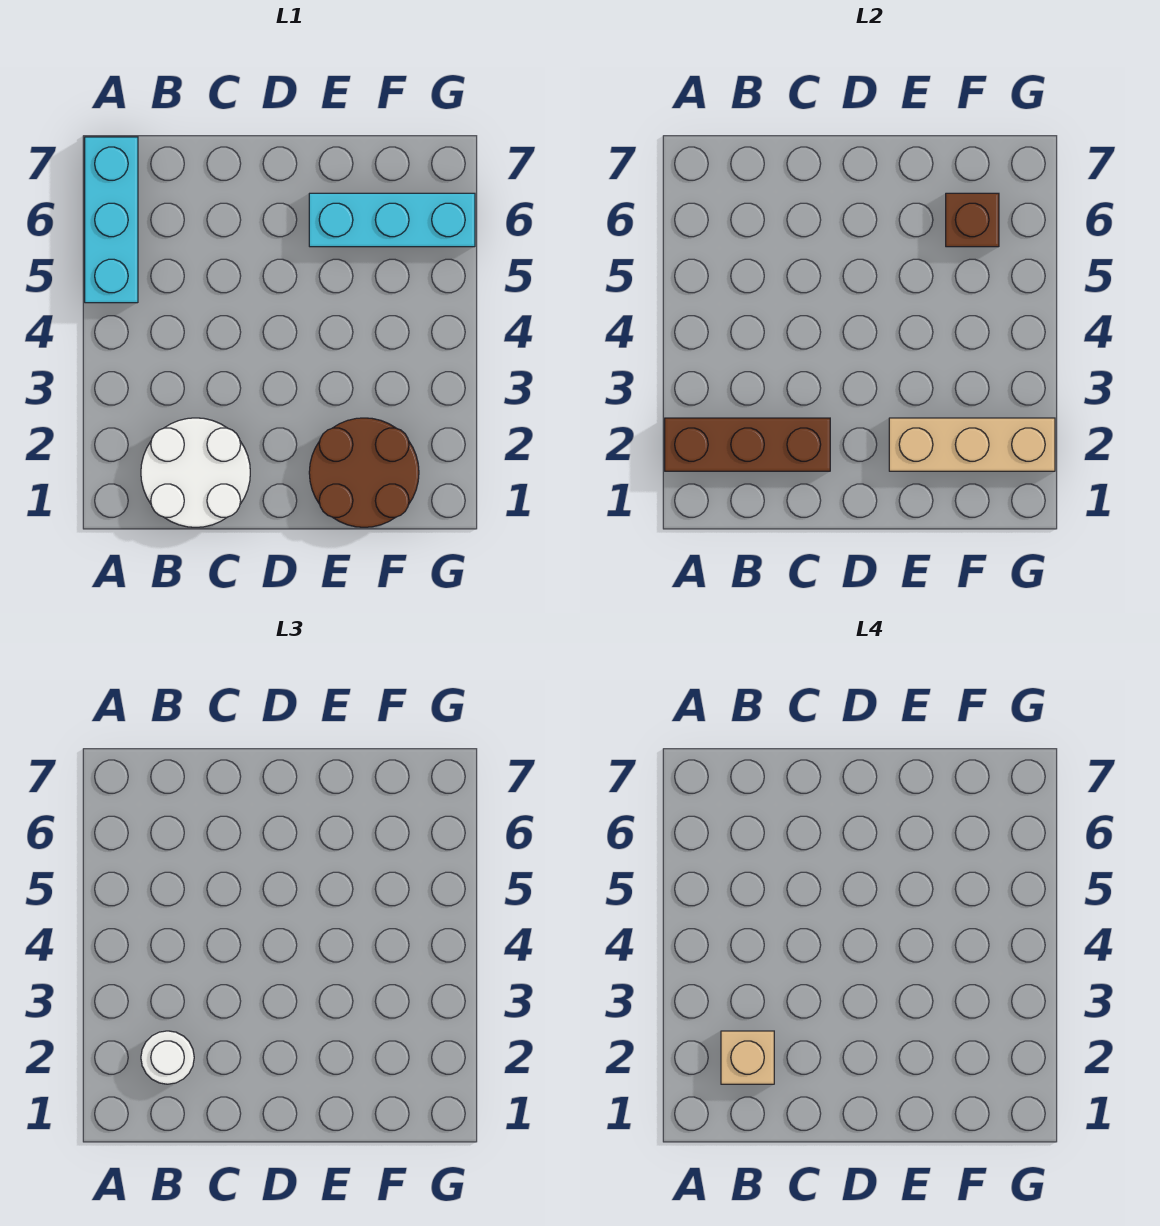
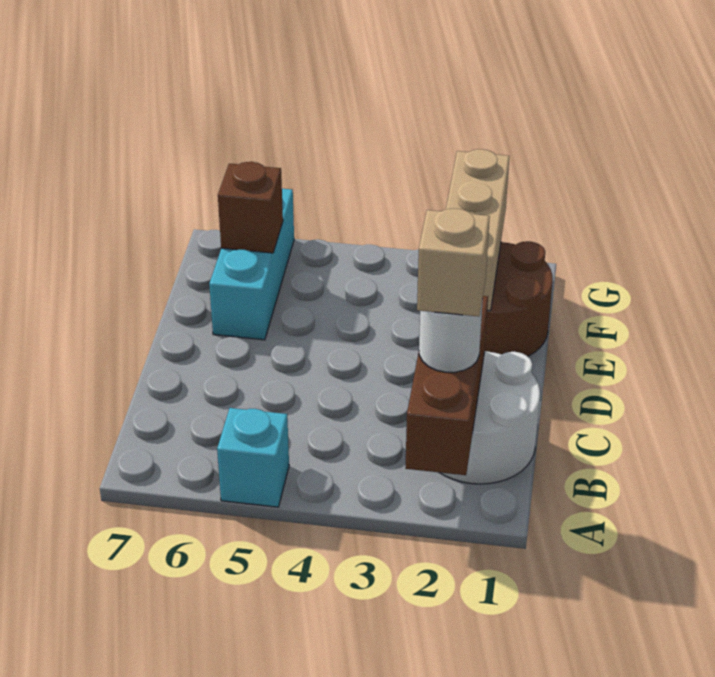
cyan brick A5:A7 level 1 -> cyan brick A5 level 1

